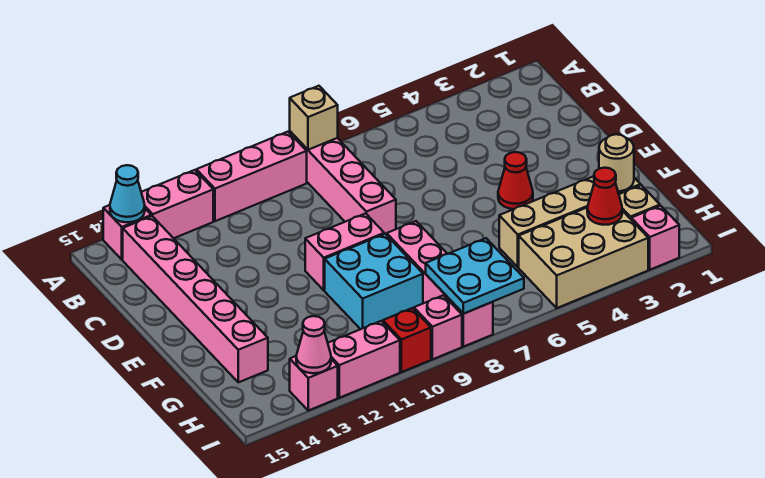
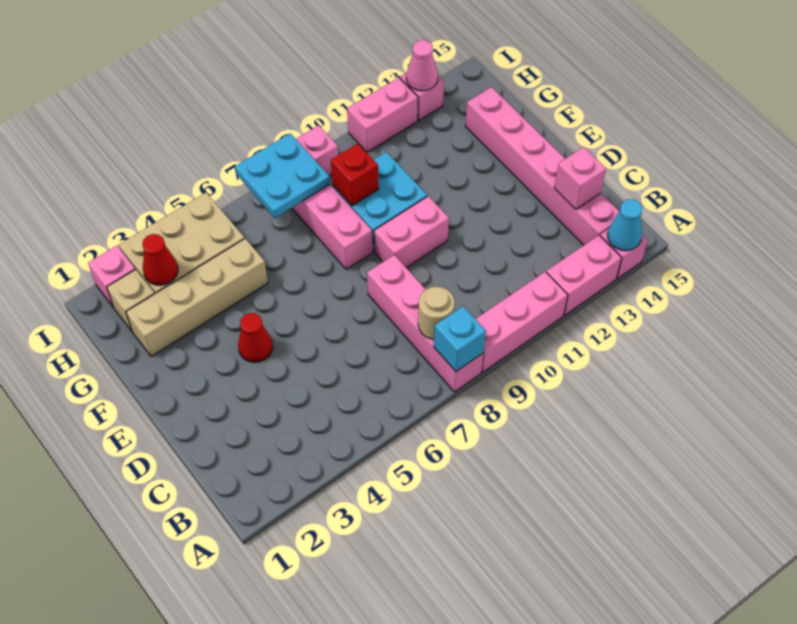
tan brick A8 level 2 -> cyan brick A8 level 2
none -> pink brick C14 level 2
tan round brick G2 level 2 -> tan round brick B8 level 2
red brick I10 level 1 -> red brick G9 level 2

